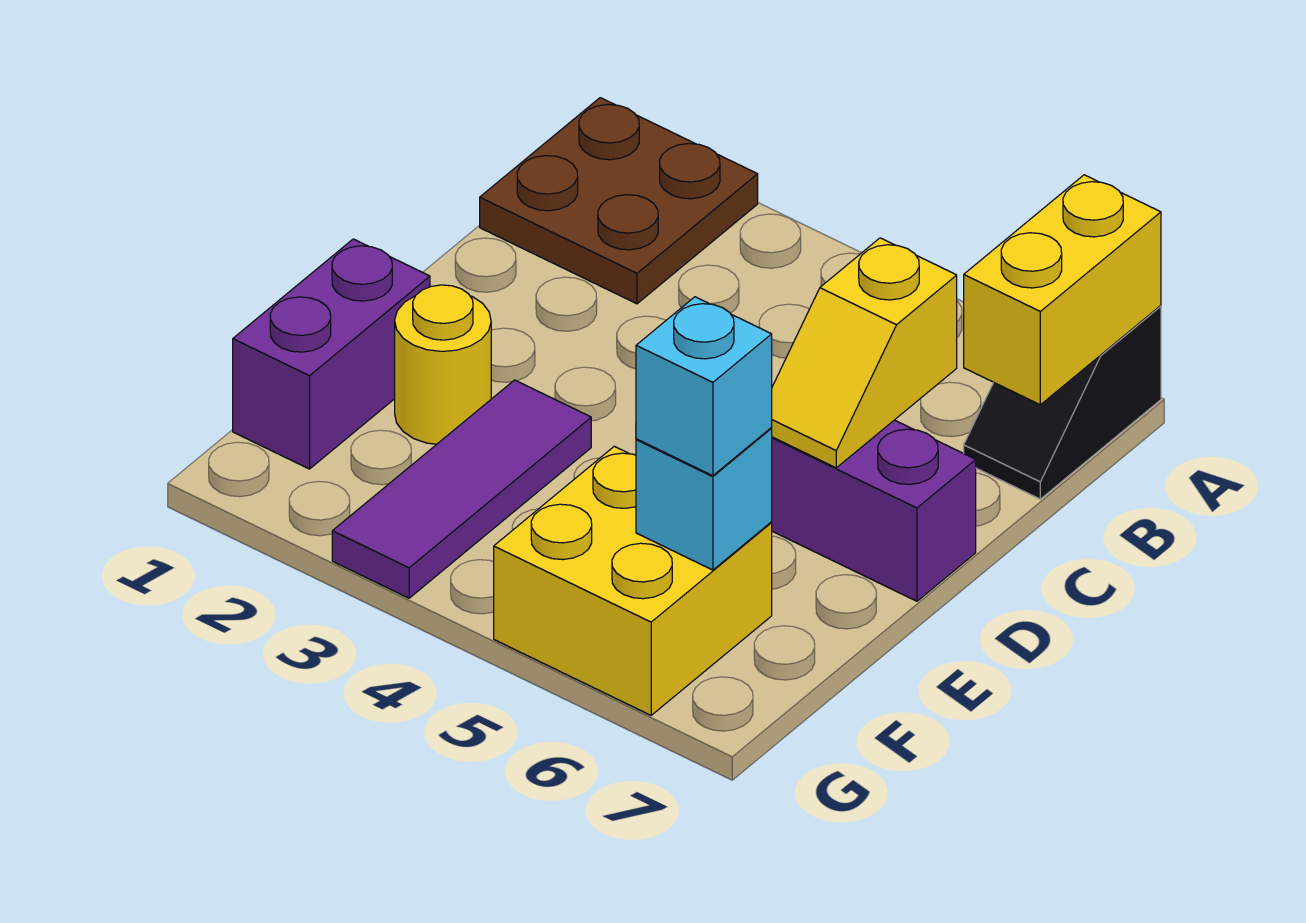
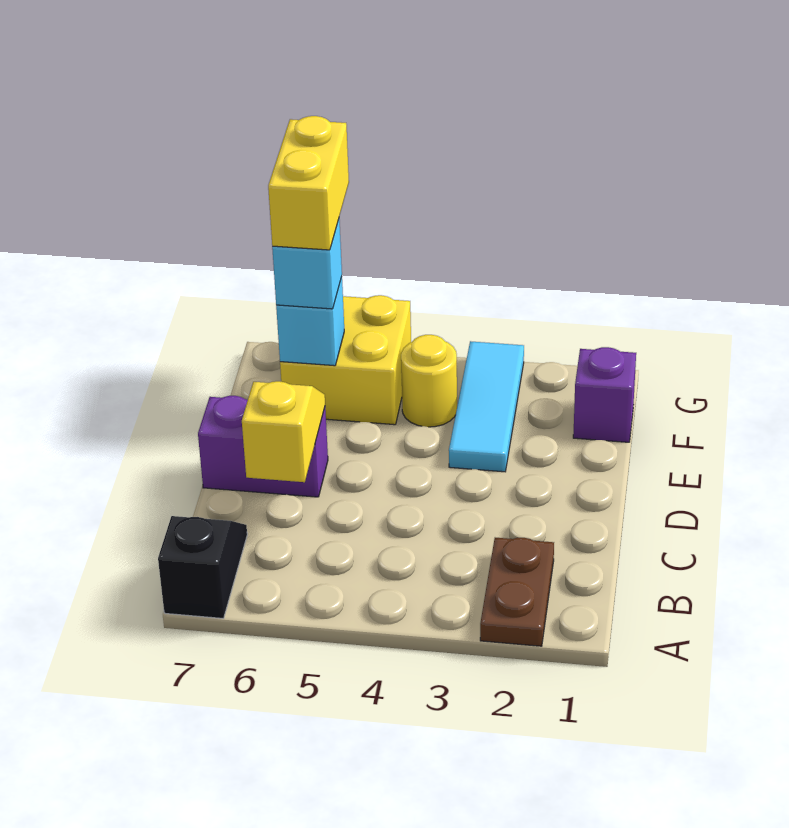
brown plate A1:B2 level 1 -> brown plate A2:B2 level 1
yellow brick A7:B7 level 2 -> yellow brick F6:G6 level 4
purple brick E1:F1 level 1 -> purple brick F1 level 1
yellow round brick E2 level 1 -> yellow round brick F4 level 1
purple tile E3:G3 level 1 -> cyan tile E3:G3 level 1

